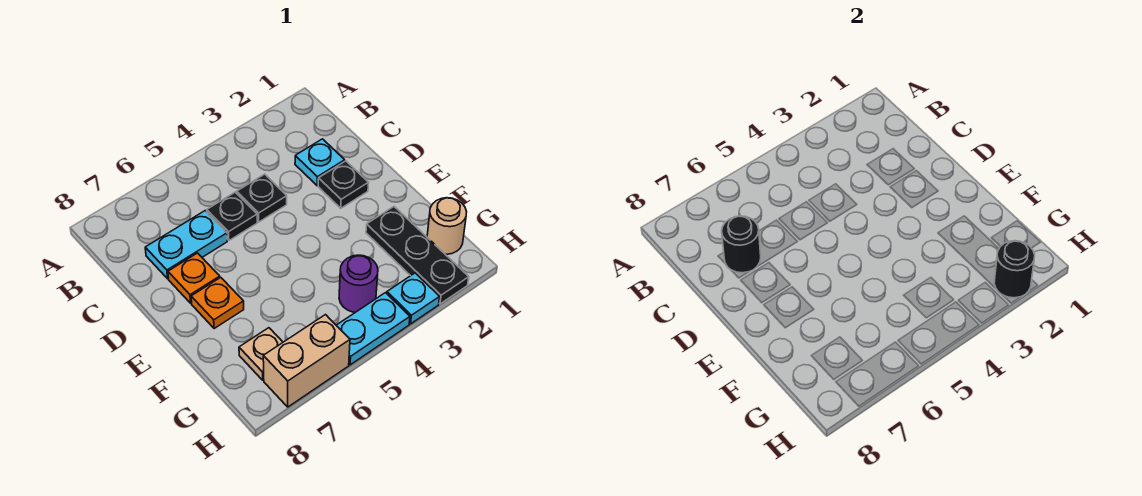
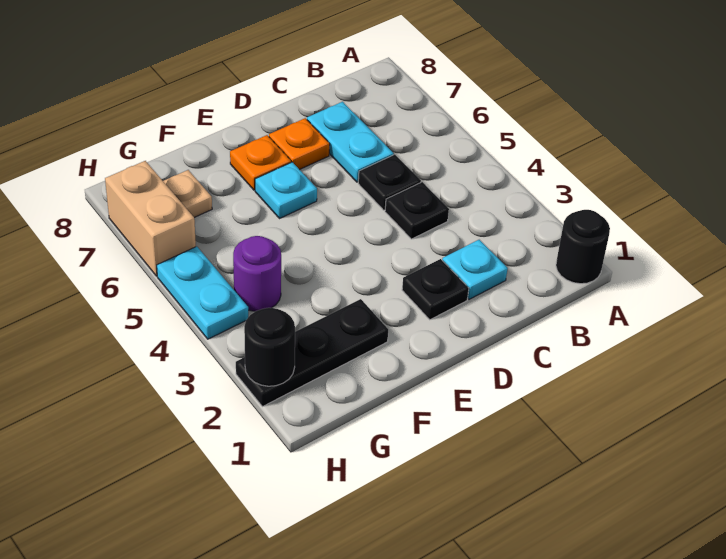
black round brick C7 level 2 -> black round brick A1 level 1
tan round brick G1 level 1 -> none
cyan plate H3 level 1 -> cyan plate E6 level 1

